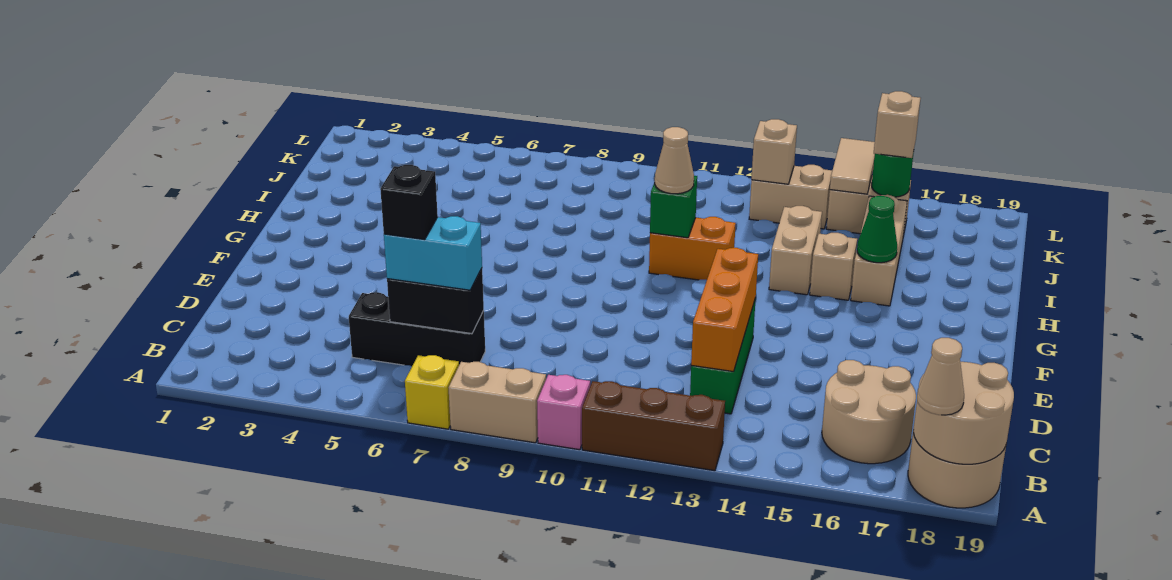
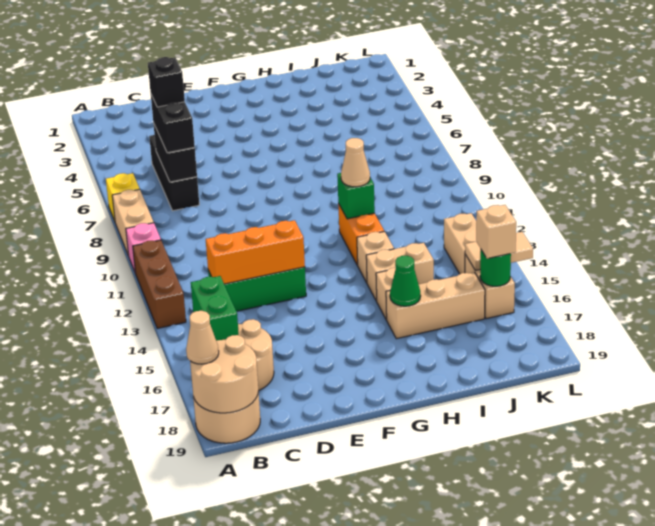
none -> green brick B15:B16 level 2
cyan brick C6:C7 level 3 -> black brick C6:C7 level 3
tan brick K13 level 2 -> tan brick H13 level 1

